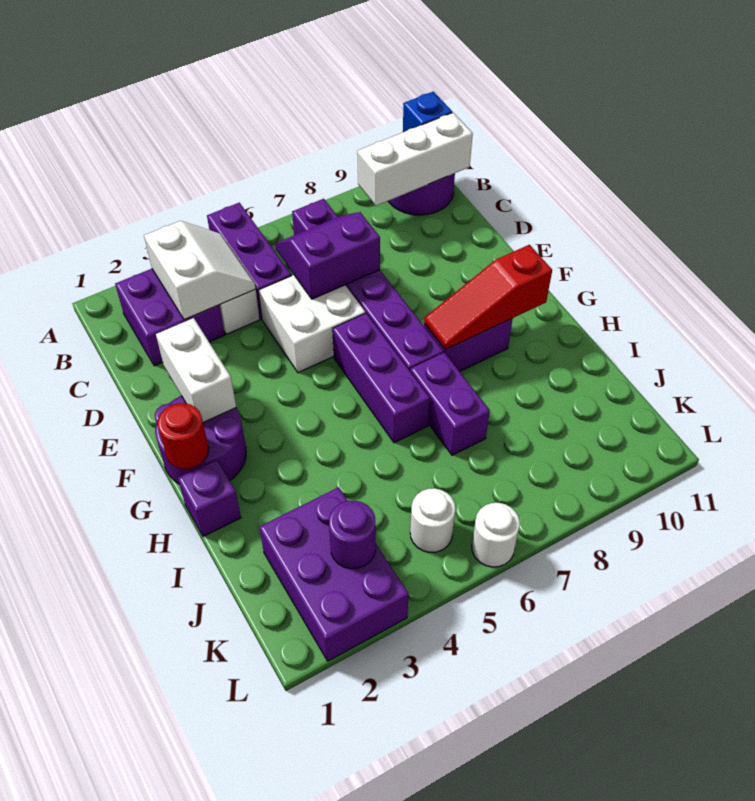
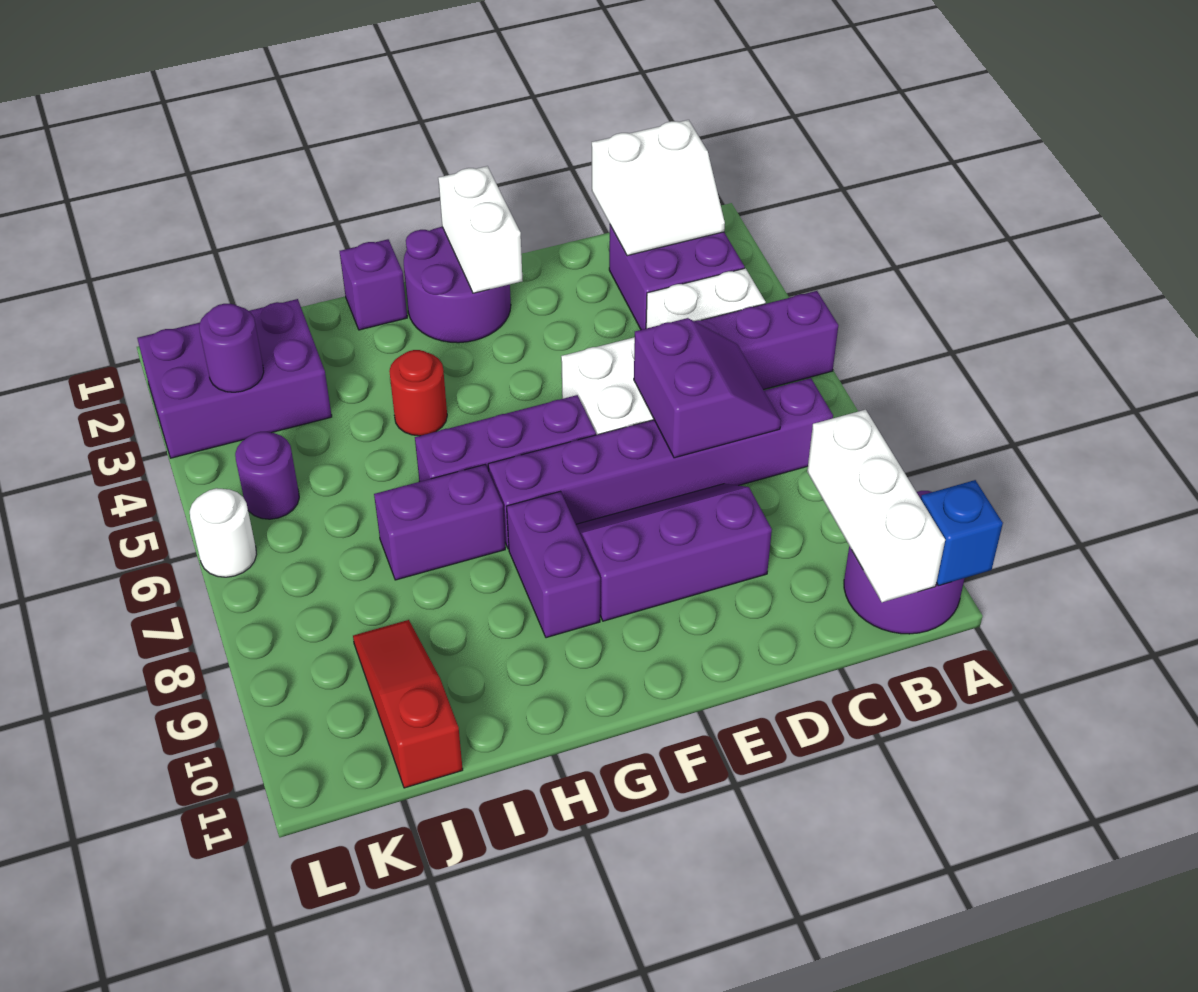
white slope B3:C4 level 2 top 3 -> white slope B1:C2 level 2 top 1
none -> purple slope D8:F9 level 1 top 9
white brick E2:F2 level 2 -> white brick F1:F2 level 2
red round brick G1 level 2 -> red round brick H4 level 1
red slope G8:G10 level 2 top 10 -> red slope J9:J11 level 1 top 11
white round brick K5 level 1 -> purple round brick K5 level 1

